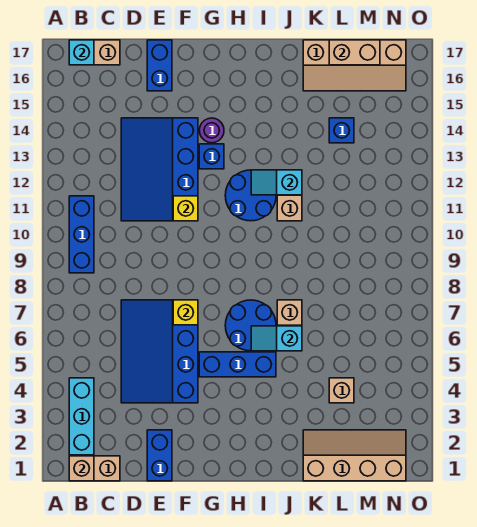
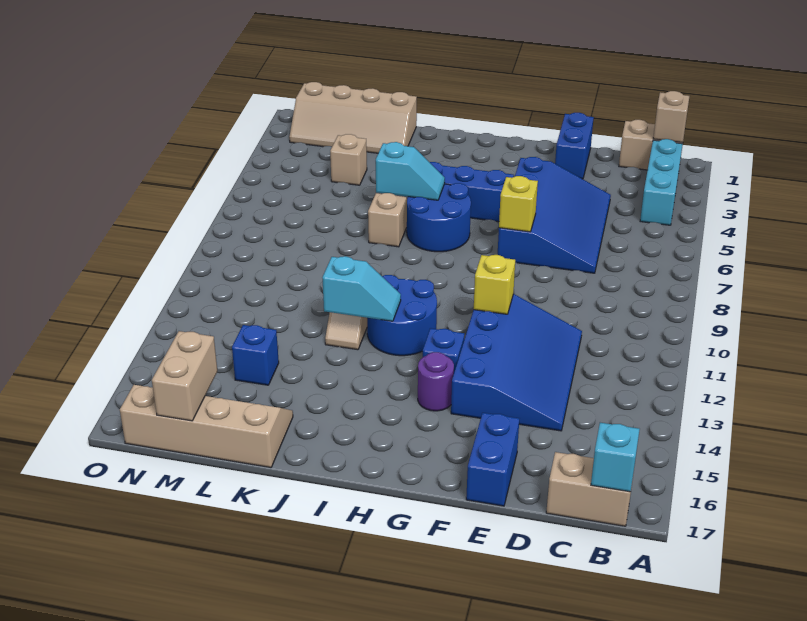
blue brick B9:B11 level 1 -> none
tan brick L17:M17 level 2 -> tan brick M16:M17 level 2

